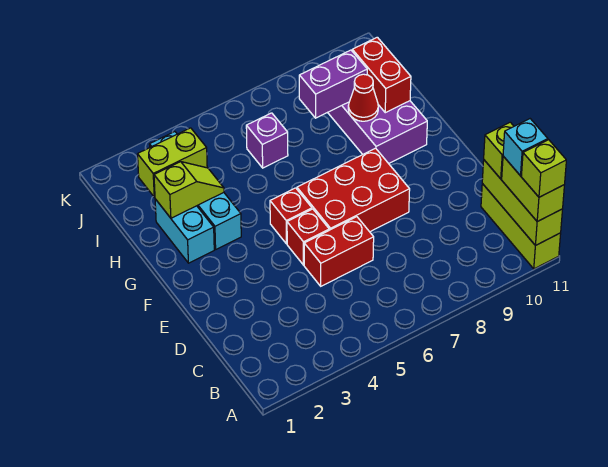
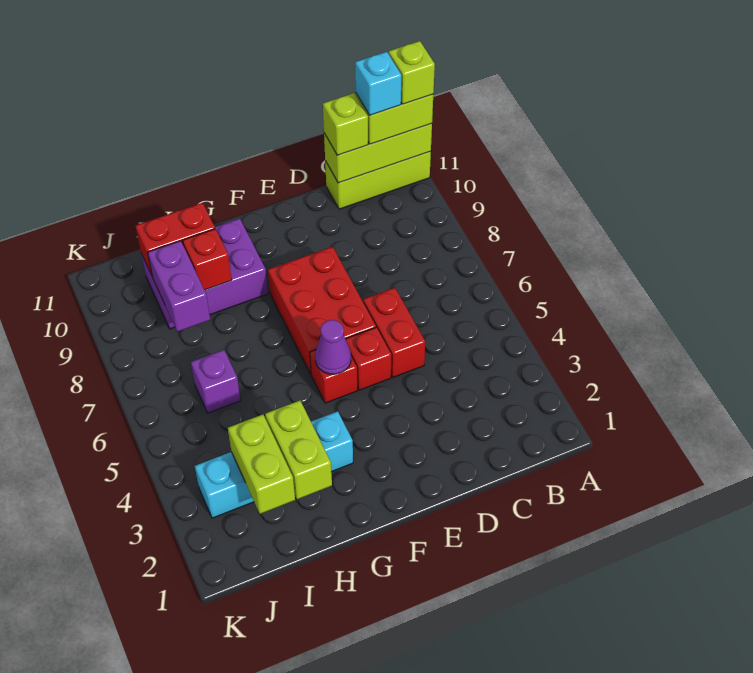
none -> purple cone F5 level 2
cyan brick G2:H2 level 1 -> none
lime slope H2:H3 level 2 top 2 -> lime brick H2:H3 level 2
red cone H9 level 2 -> red brick H9 level 2

